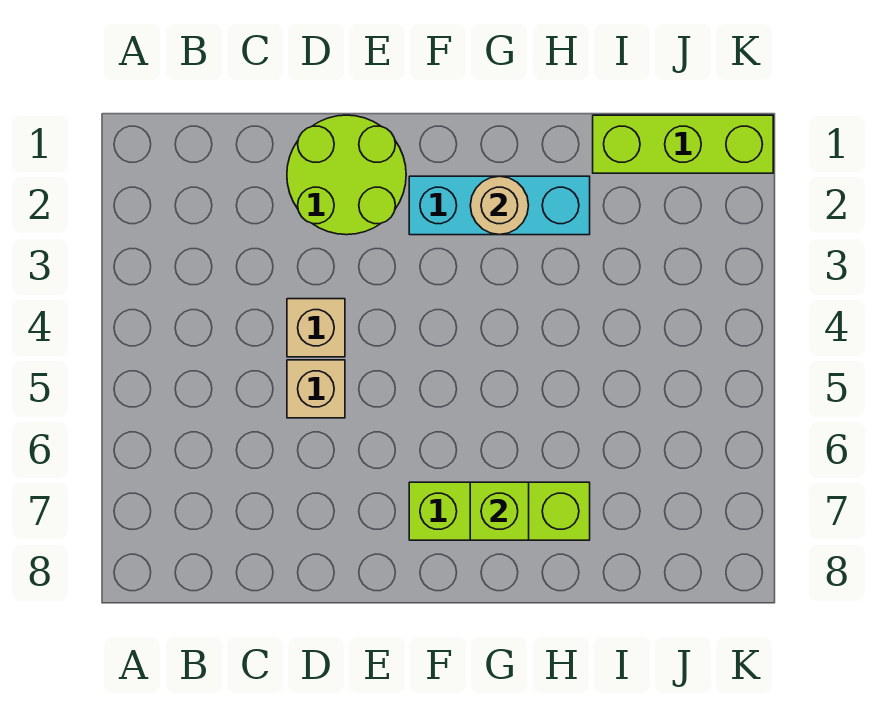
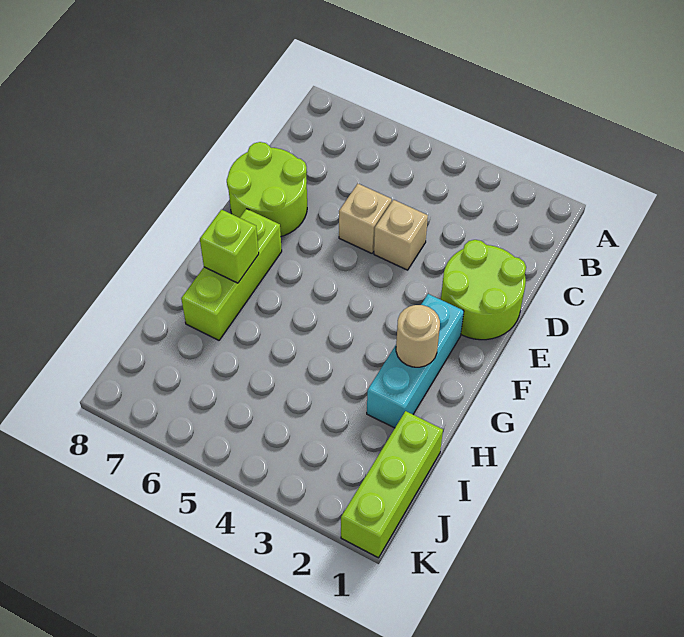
none -> lime round brick D7:E8 level 1

